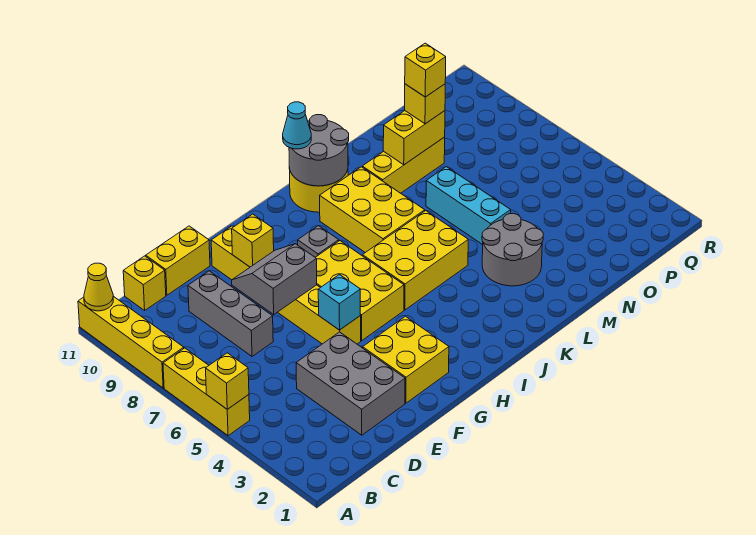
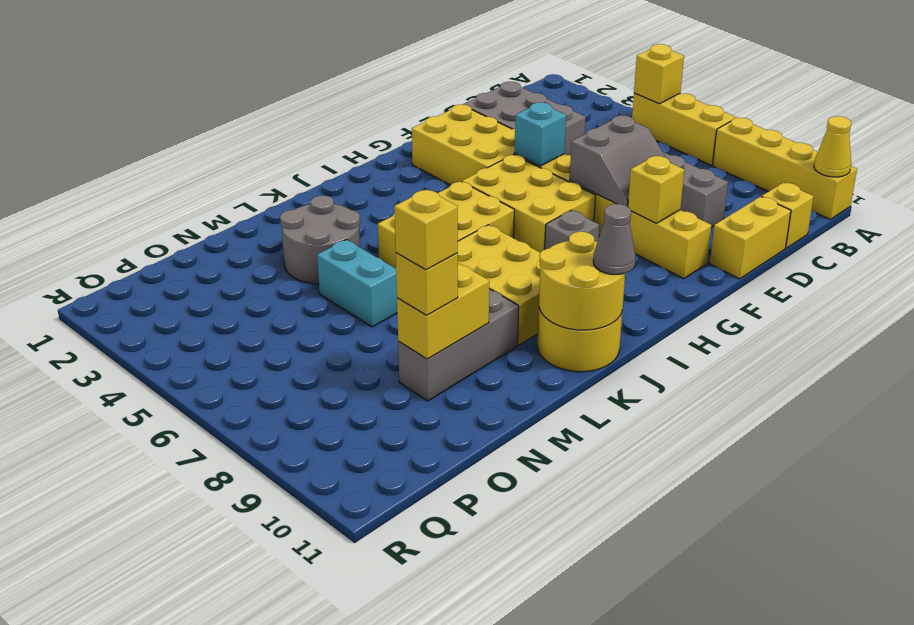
yellow brick F2:G3 level 1 -> yellow brick F2:G4 level 1
grey round brick J10:K11 level 2 -> yellow round brick J10:K11 level 2
cyan cone J11 level 3 -> grey cone J11 level 3
yellow brick L9:N9 level 1 -> grey brick L9:N9 level 1
cyan brick M5:M7 level 1 -> cyan brick M5:M6 level 1

